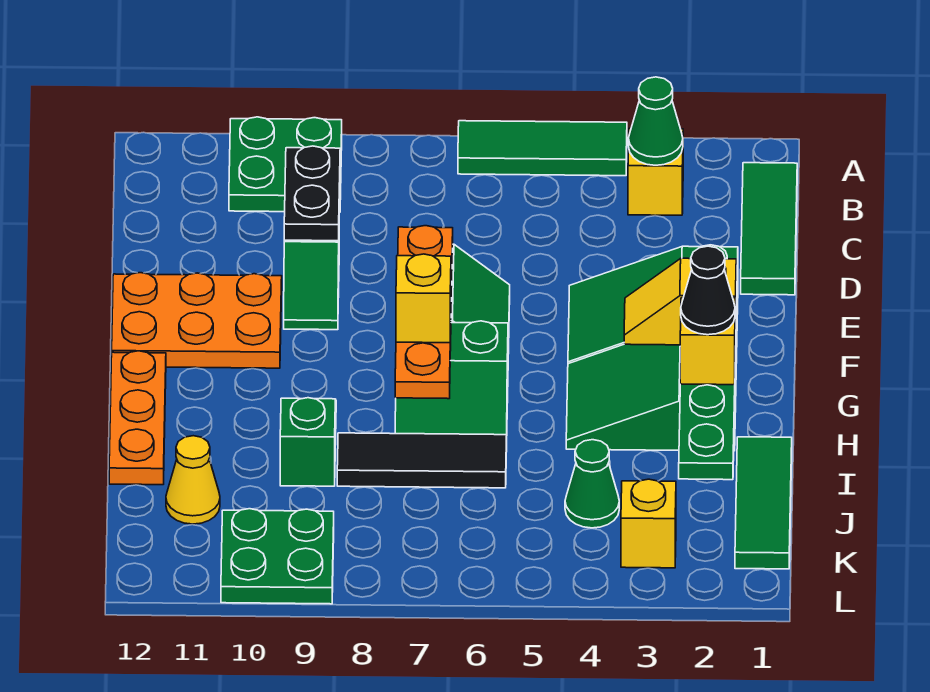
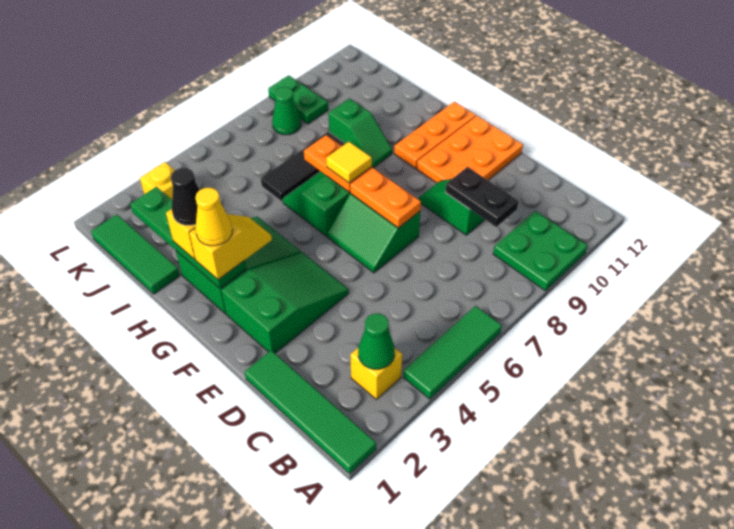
green tile B1:D1 level 1 -> green tile A1:D1 level 1
yellow brick G7 level 3 -> yellow tile G7 level 3
orange plate G12:I12 level 1 -> orange plate G10:G12 level 1
green cone J4 level 1 -> green cone K8 level 1
yellow cone J11 level 1 -> yellow cone G2 level 4
green plate K9:L10 level 1 -> green plate K9:L9 level 1

